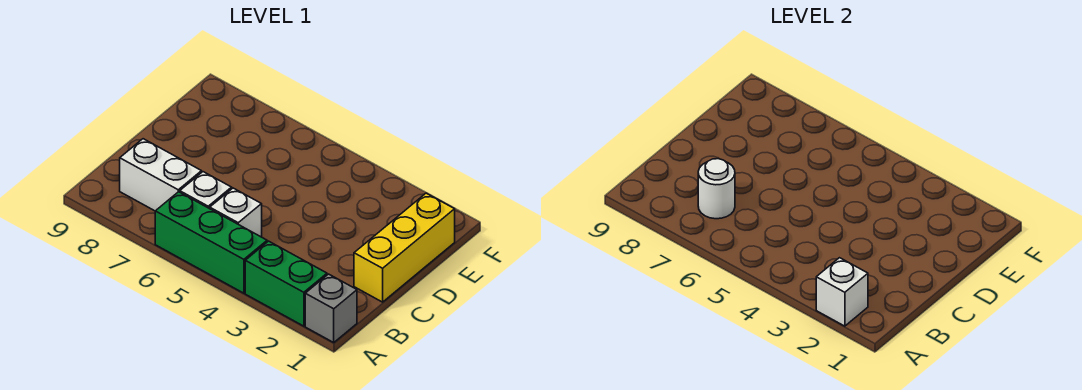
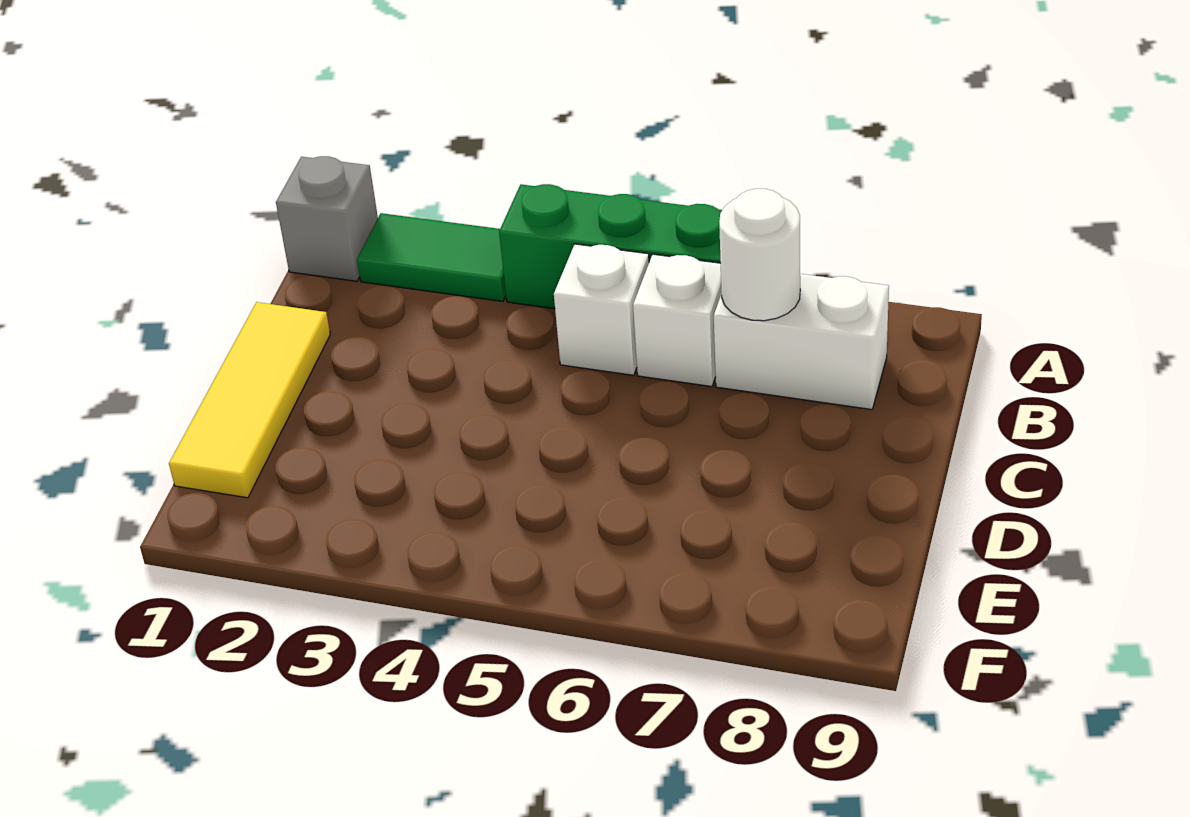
green brick A2:A3 level 1 -> green tile A2:A3 level 1
white brick A2 level 2 -> none
yellow brick C1:E1 level 1 -> yellow tile C1:E1 level 1

